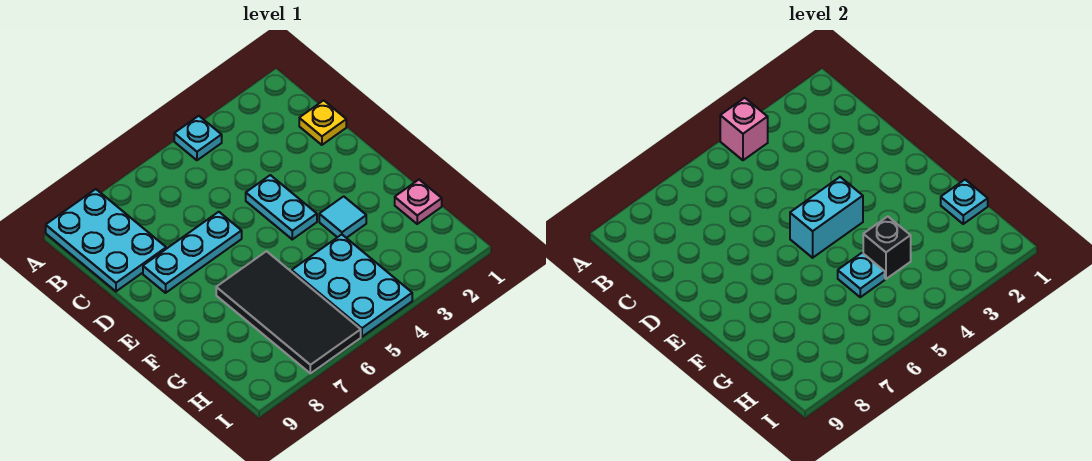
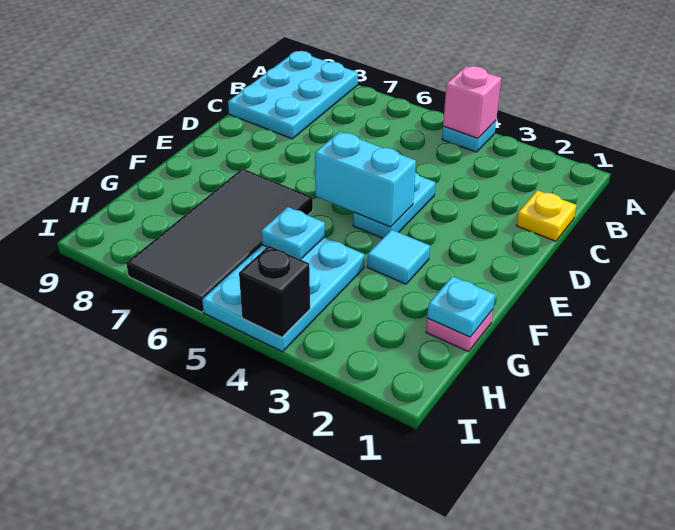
cyan plate D6:D8 level 1 -> none
black brick G4 level 2 -> black brick I4 level 2

